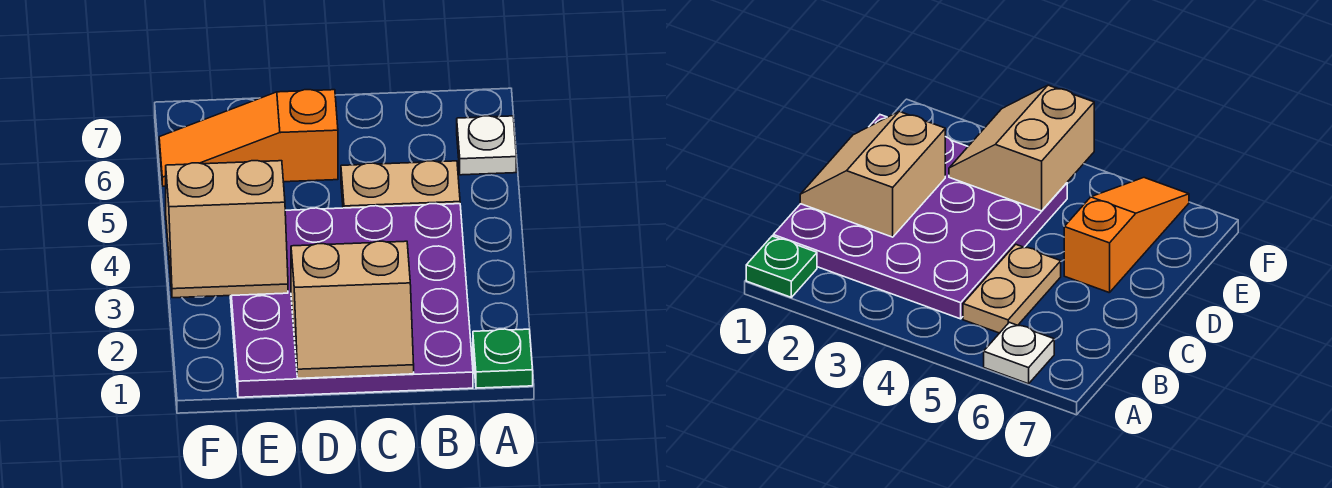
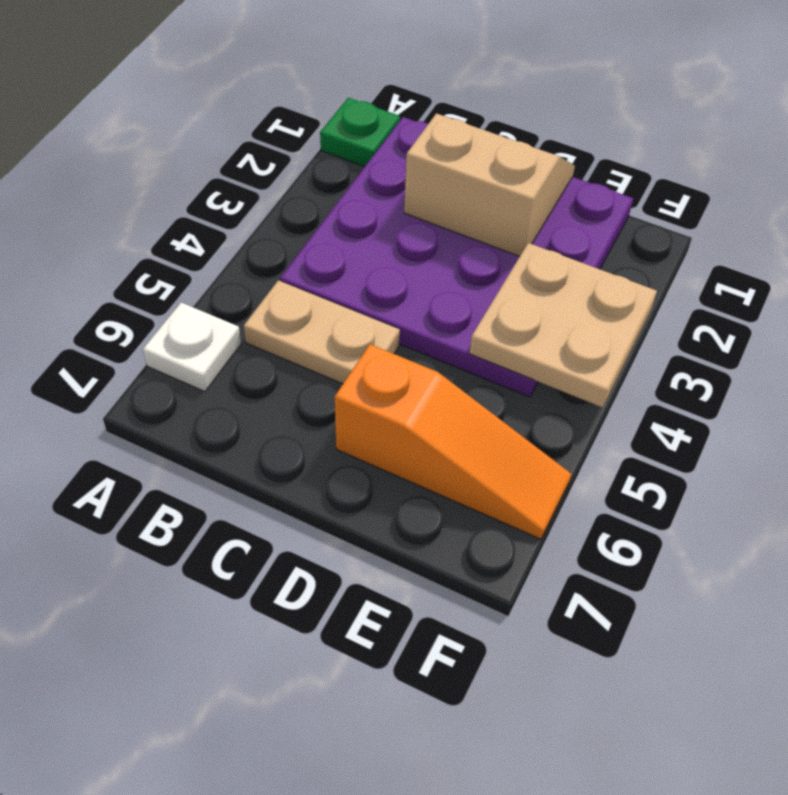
tan slope E3:F4 level 2 top 4 -> tan plate E3:F4 level 2

